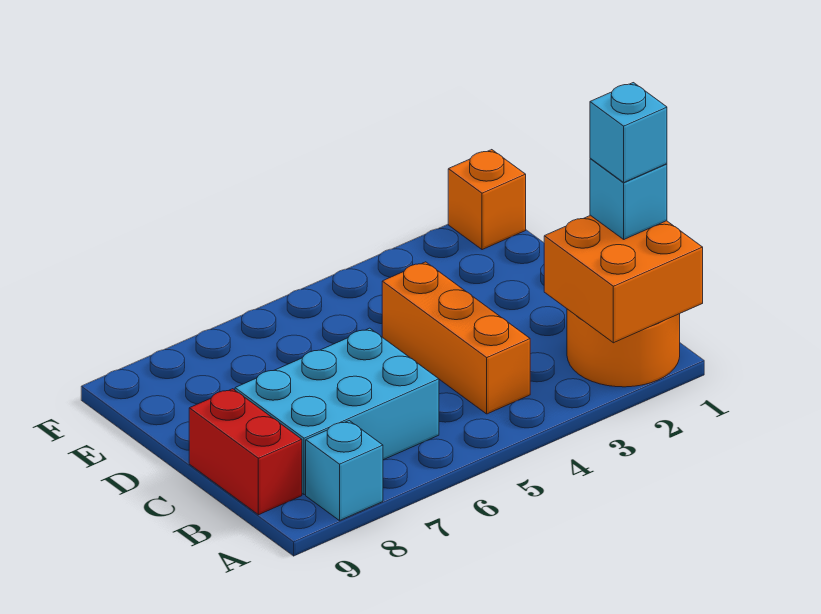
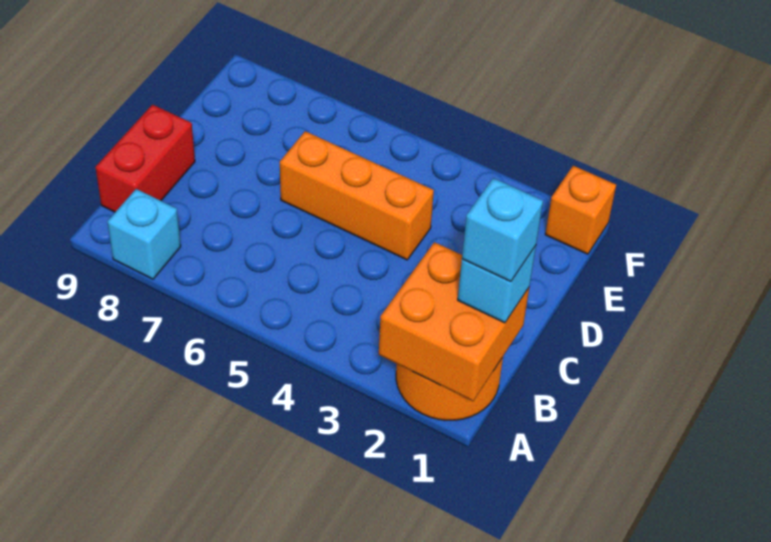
orange brick B4:D4 level 1 -> orange brick D4:D6 level 1
cyan brick B6:C8 level 1 -> none

